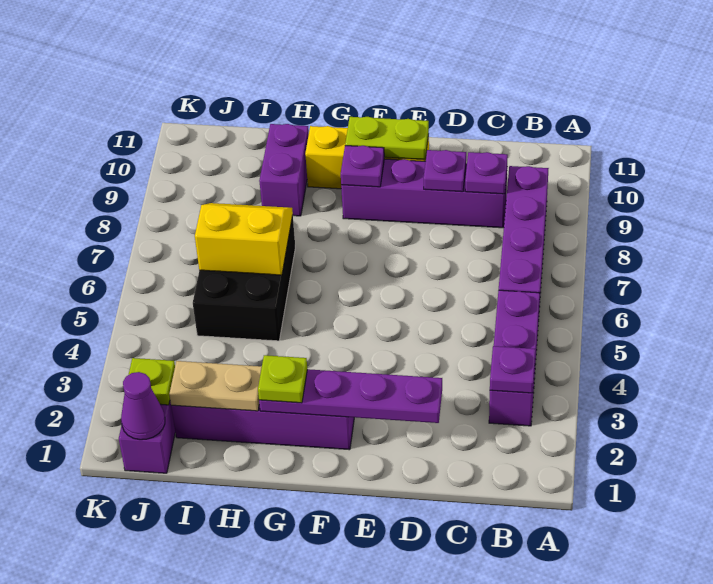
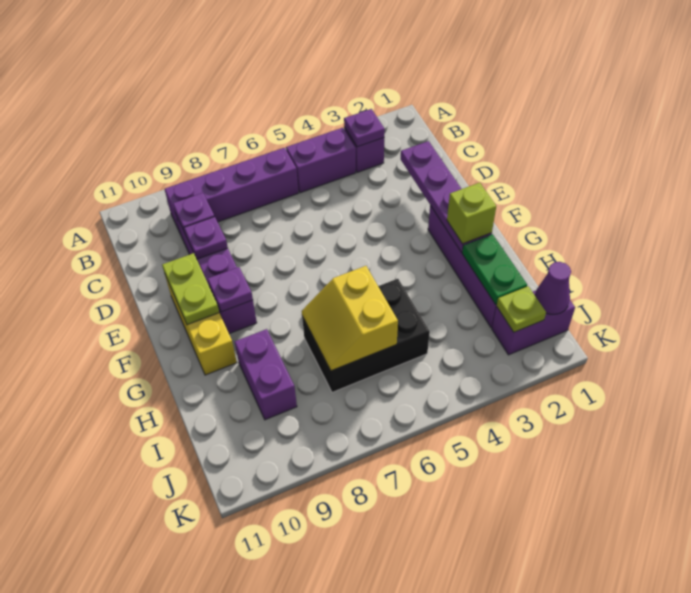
lime plate G2 level 3 -> lime brick G2 level 3
tan plate H2:I2 level 2 -> green plate H2:I2 level 2
purple brick H9:H10 level 1 -> purple brick H9:I9 level 1

